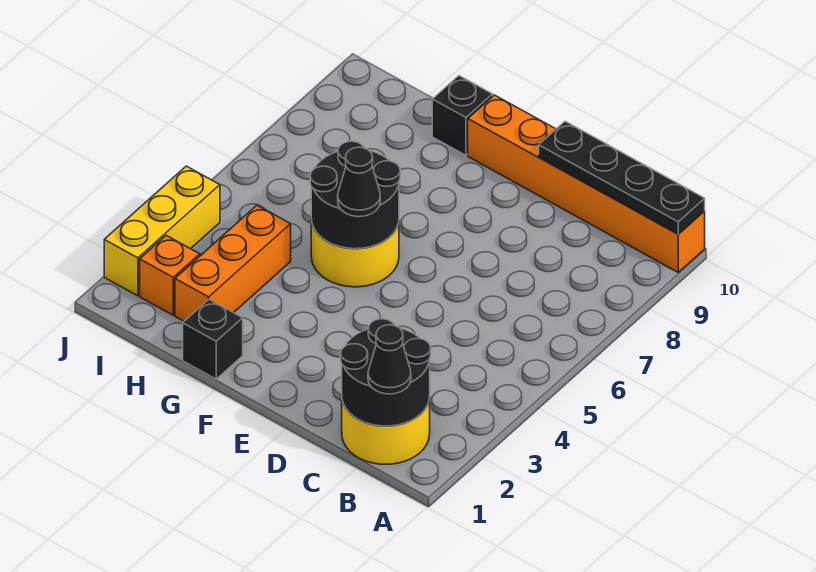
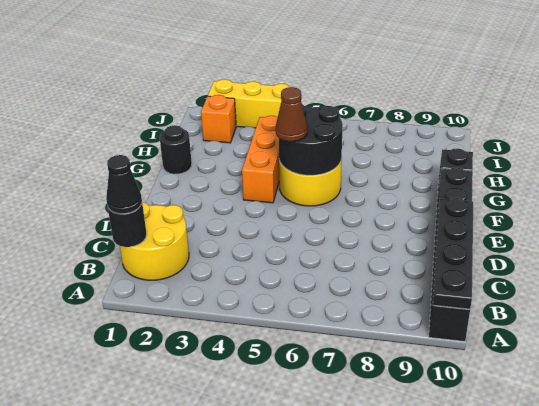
orange brick A10:F10 level 1 -> black brick A10:F10 level 1
black round brick B1:C2 level 2 -> black round brick B1 level 2
black cone F5 level 3 -> brown cone F5 level 3
black brick G1 level 1 -> black round brick G1 level 1
orange brick H2:H4 level 1 -> orange brick F4:H4 level 1

